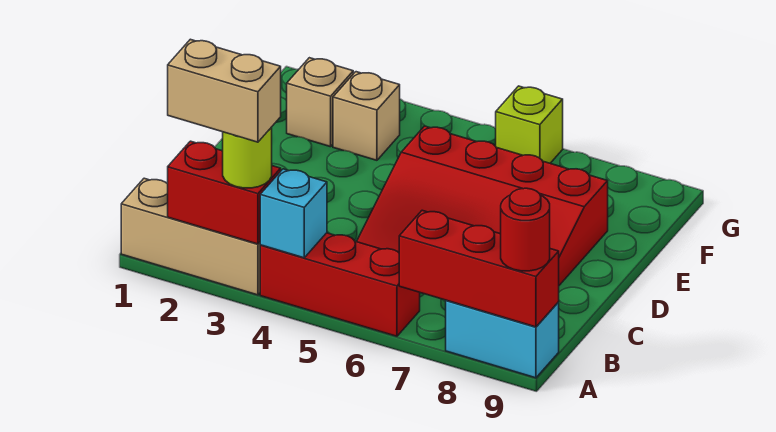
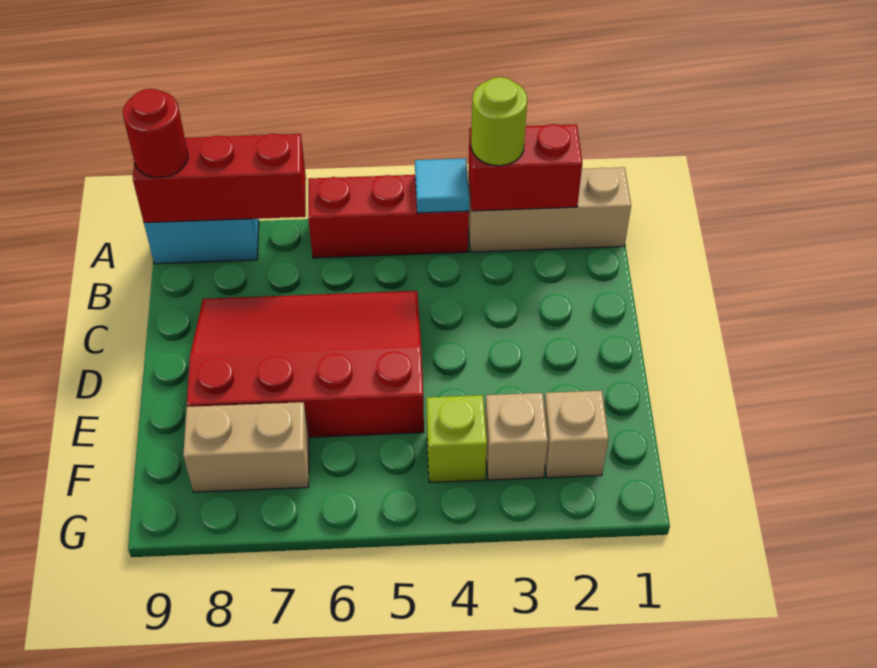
tan brick A2:A3 level 4 -> tan brick F7:F8 level 1
cyan brick A4 level 2 -> cyan tile A4 level 2
lime brick G6 level 1 -> lime brick F4 level 1

